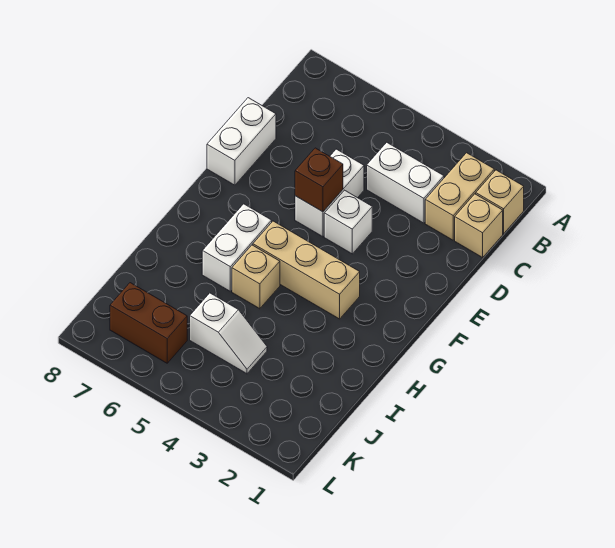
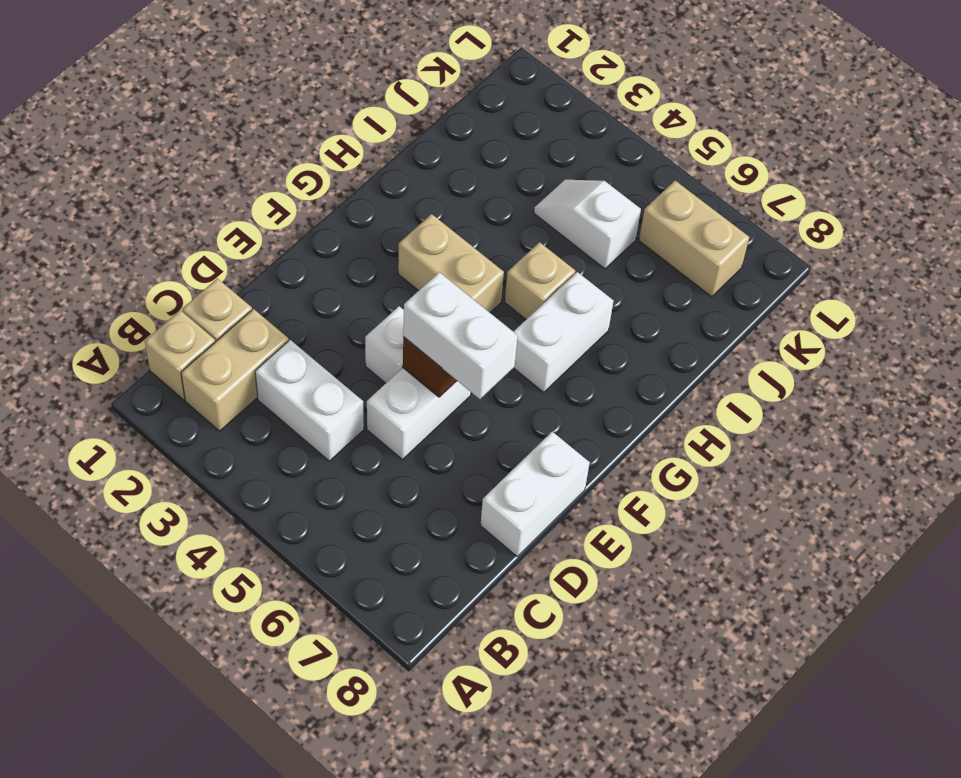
none -> white brick E5:E6 level 3
tan brick G3:G5 level 1 -> tan brick G3:G4 level 1
brown brick K6:K7 level 1 -> tan brick K6:K7 level 1

